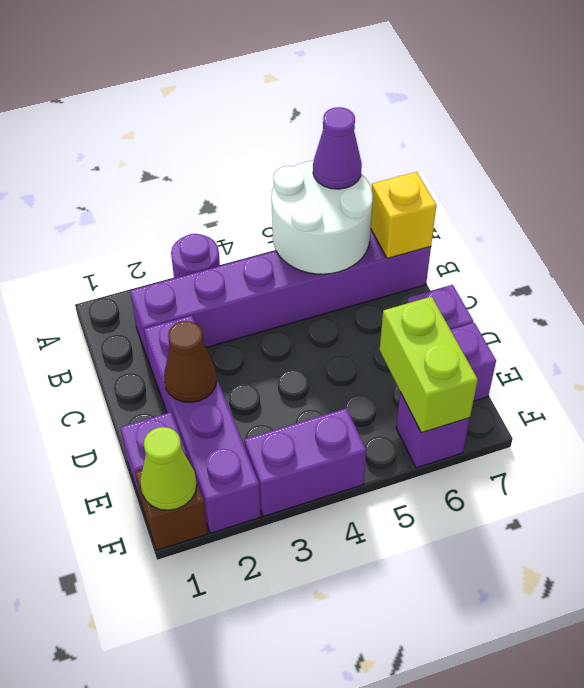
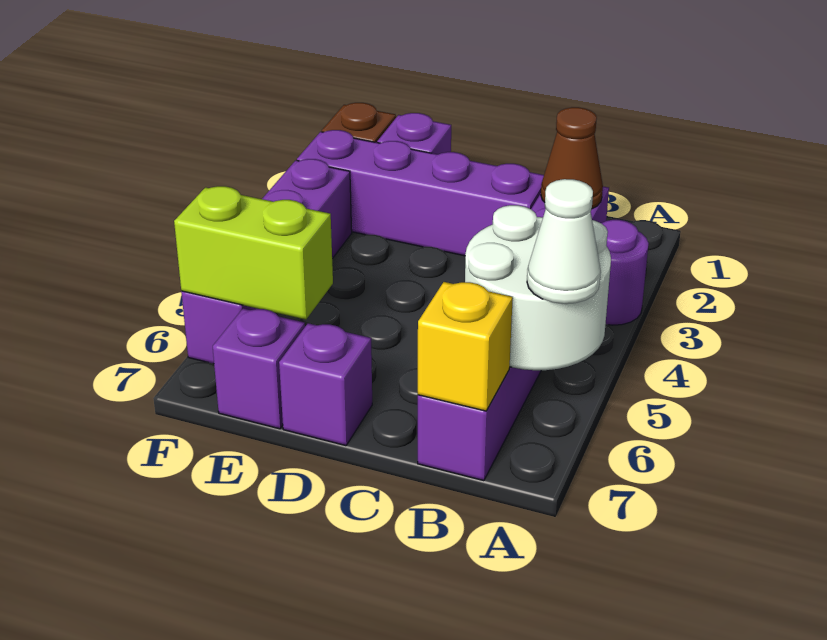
purple cone A6 level 3 -> white cone A6 level 3
brown cone D2 level 2 -> brown cone B2 level 2
lime cone F1 level 2 -> none

